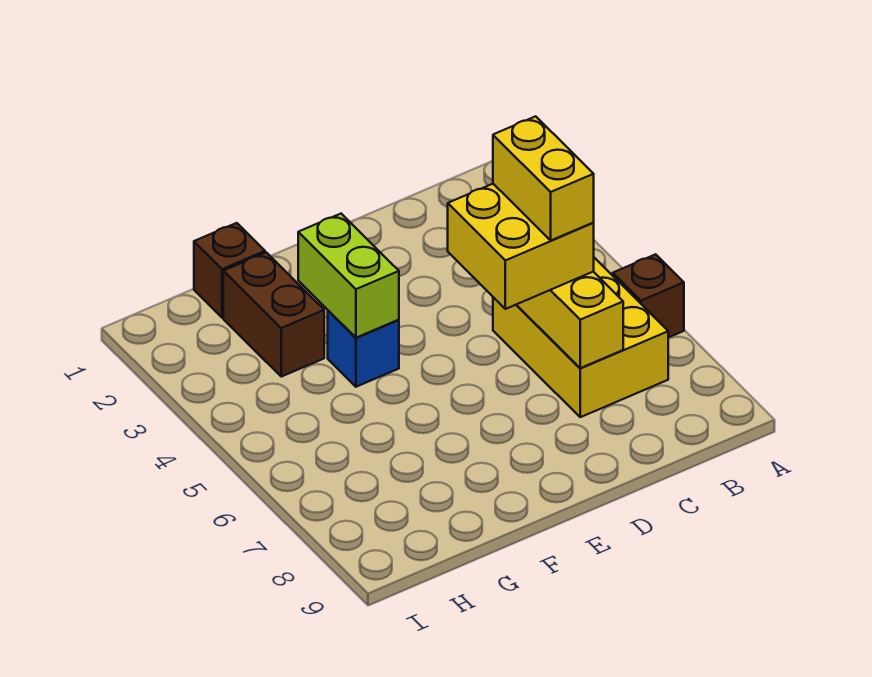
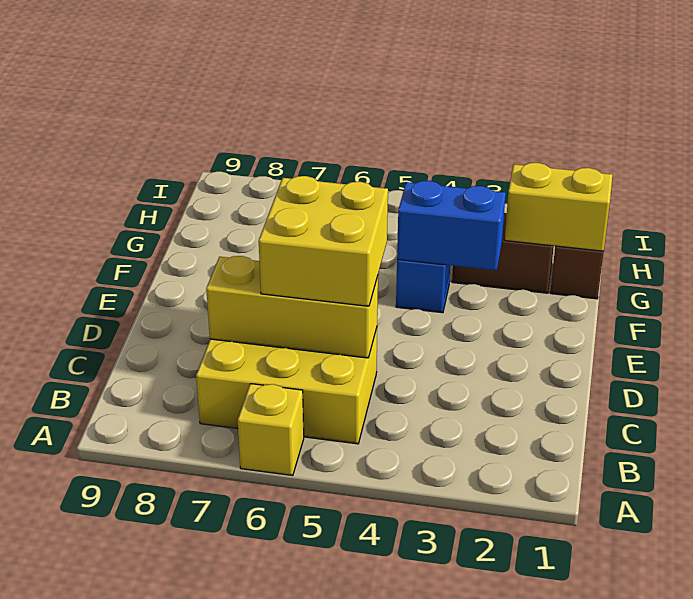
brown brick A6 level 1 -> yellow brick A6 level 1
yellow brick C5:C6 level 4 -> yellow brick G1:G2 level 2
lime brick F3:F4 level 2 -> blue brick F3:F4 level 2

